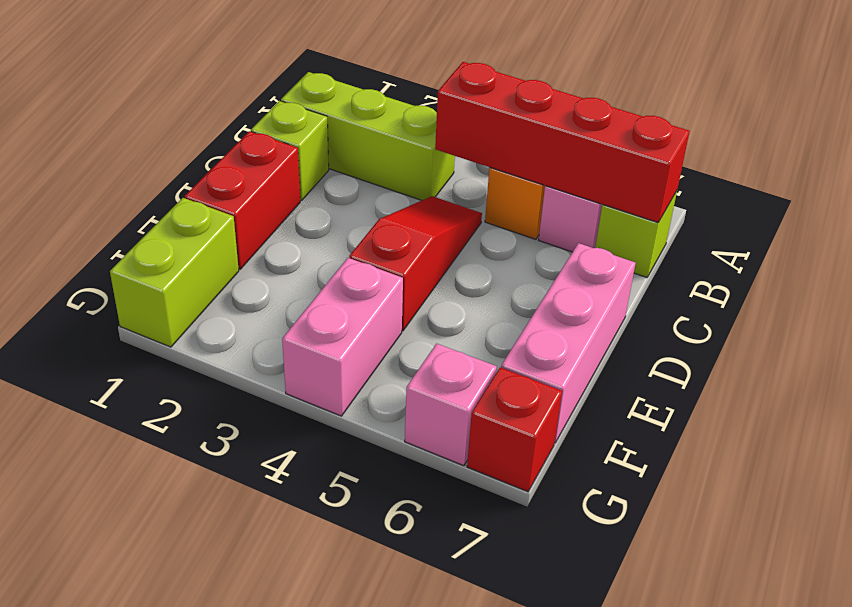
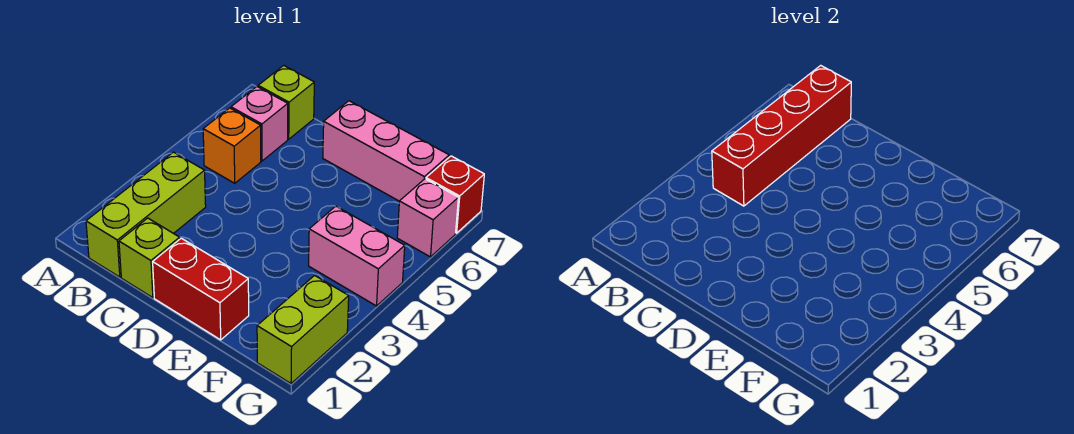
red slope C4:E4 level 1 top E -> none
lime brick F1:G1 level 1 -> lime brick G1:G2 level 1

